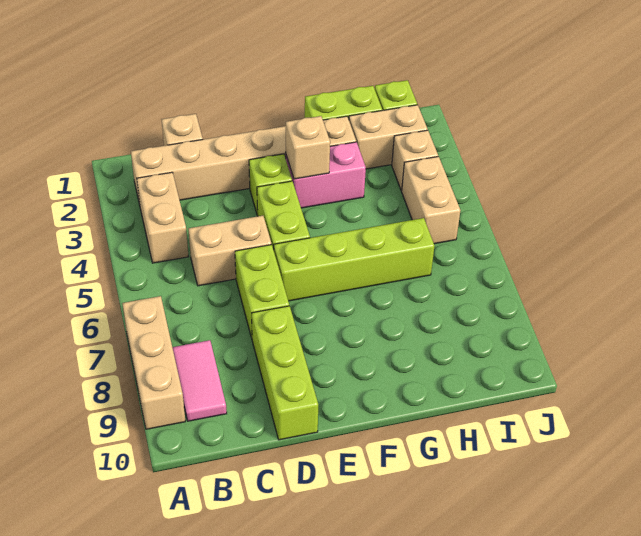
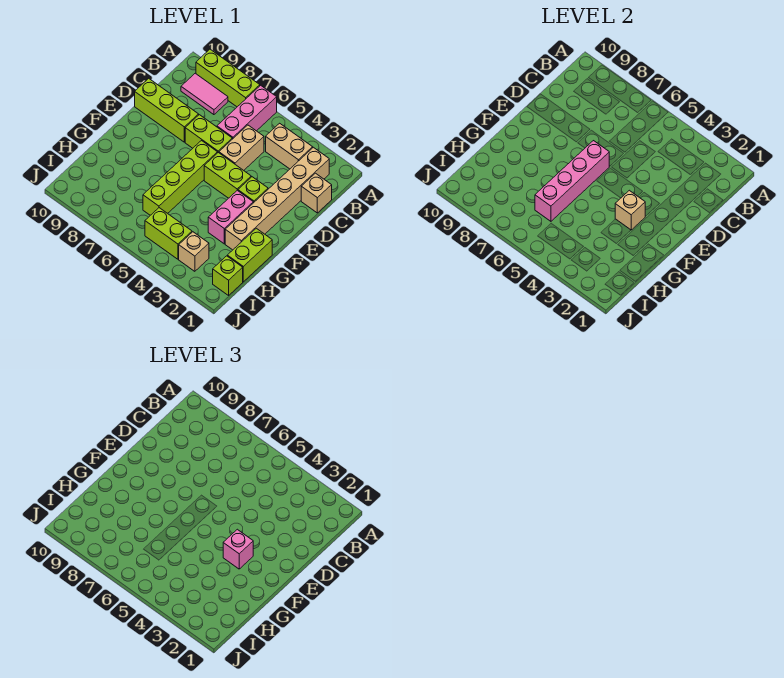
none -> pink brick A6:C6 level 1
tan brick A7:A9 level 1 -> lime brick A7:A9 level 1
none -> pink brick E6:H6 level 2
none -> pink brick F3 level 3
tan brick H2:I2 level 1 -> none
tan brick I4:I5 level 1 -> lime brick I4:I5 level 1

